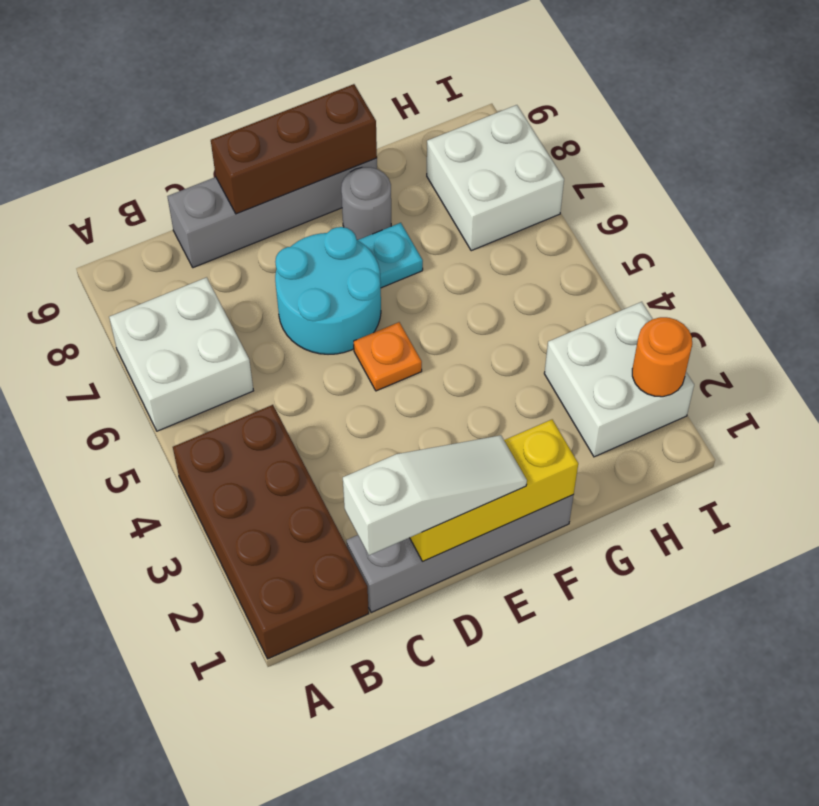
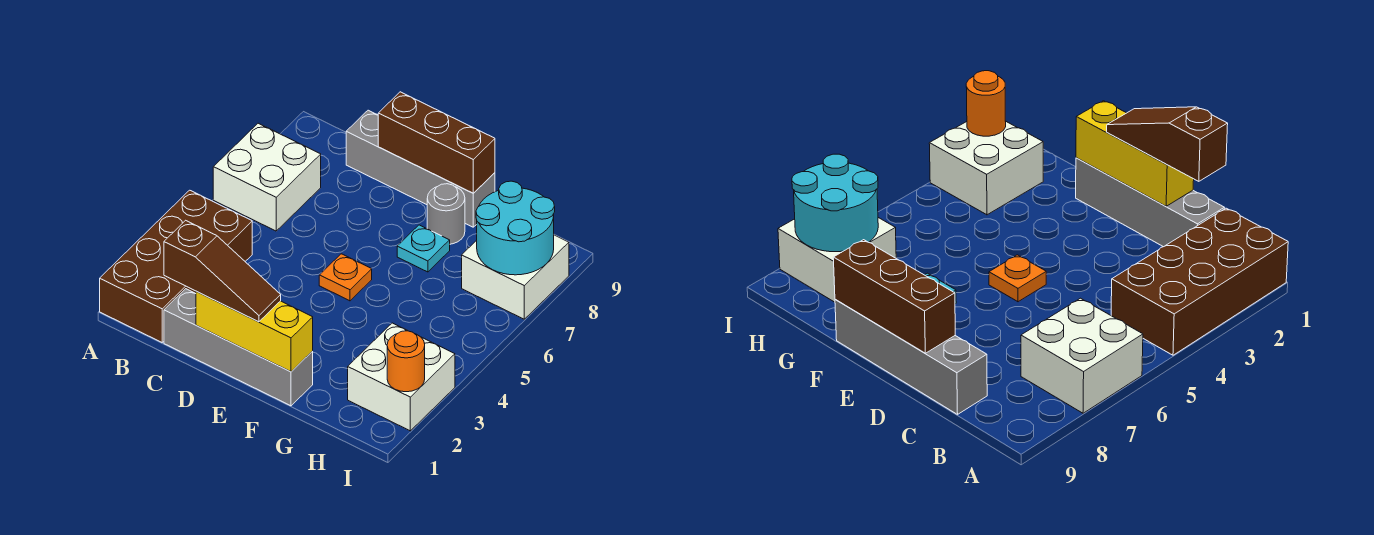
white slope C1:E1 level 3 top C -> brown slope C1:E1 level 3 top C
cyan round brick D6:E7 level 1 -> cyan round brick H7:I8 level 2

